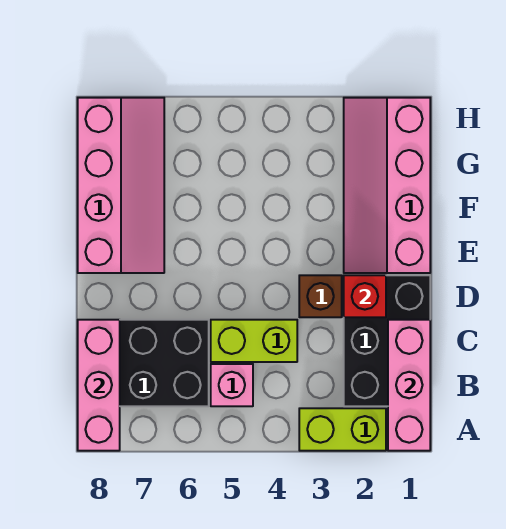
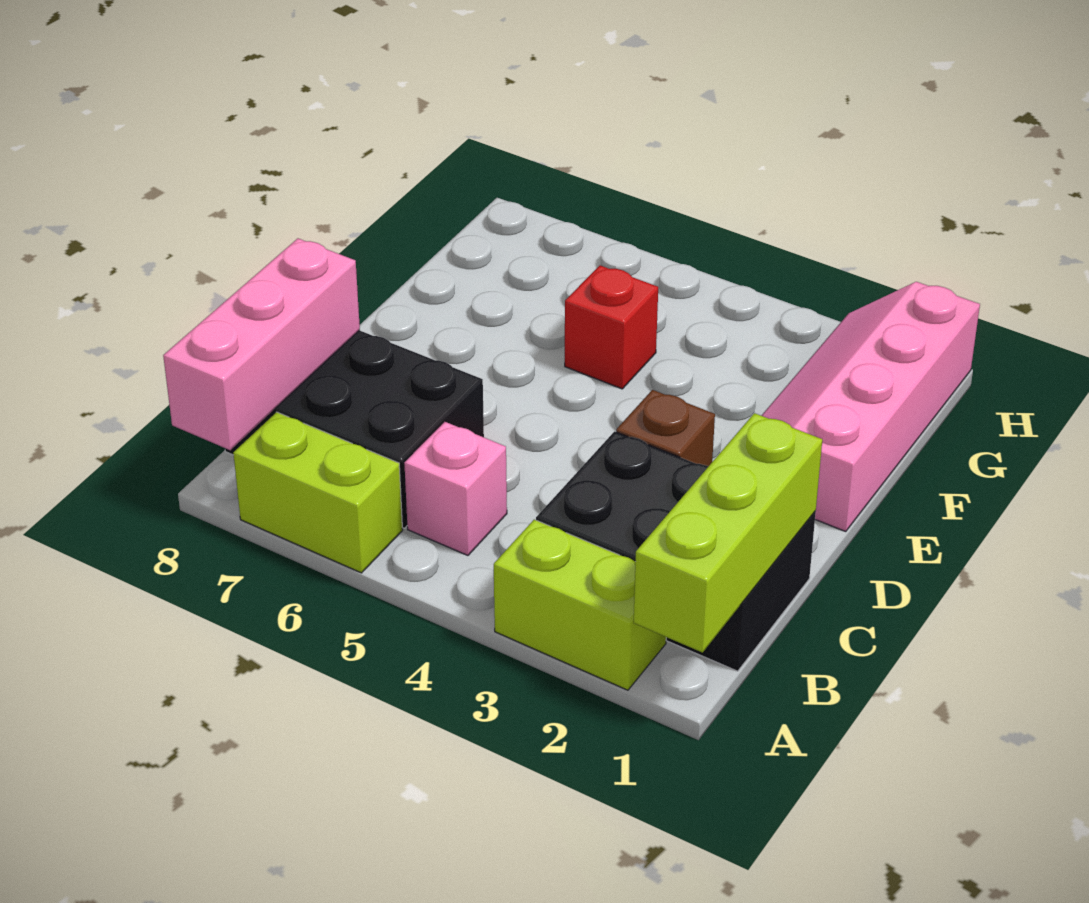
pink brick A1:C1 level 2 -> lime brick A1:C1 level 2
black brick B1:D2 level 1 -> black brick B1:C3 level 1
lime brick C4:C5 level 1 -> lime brick A6:A7 level 1
red brick D2 level 2 -> red brick F5 level 1
pink slope E7:H8 level 1 top 8 -> none

